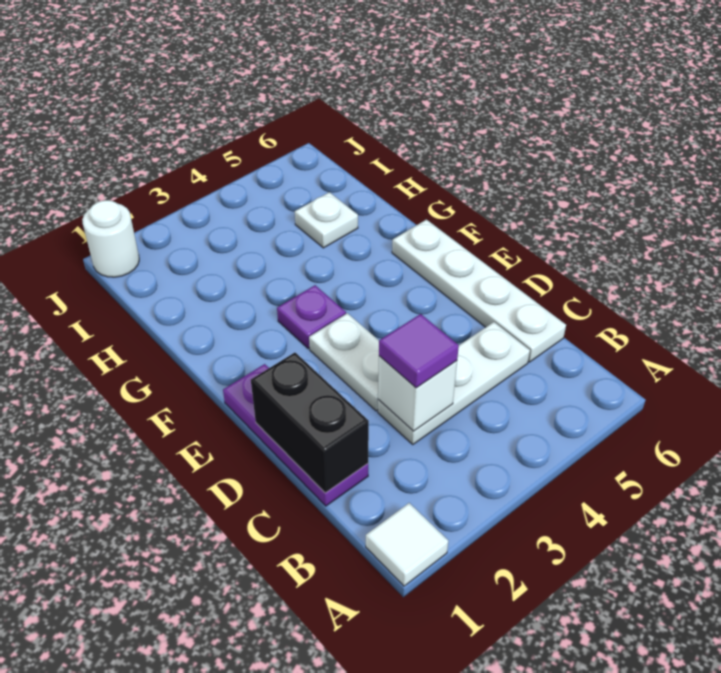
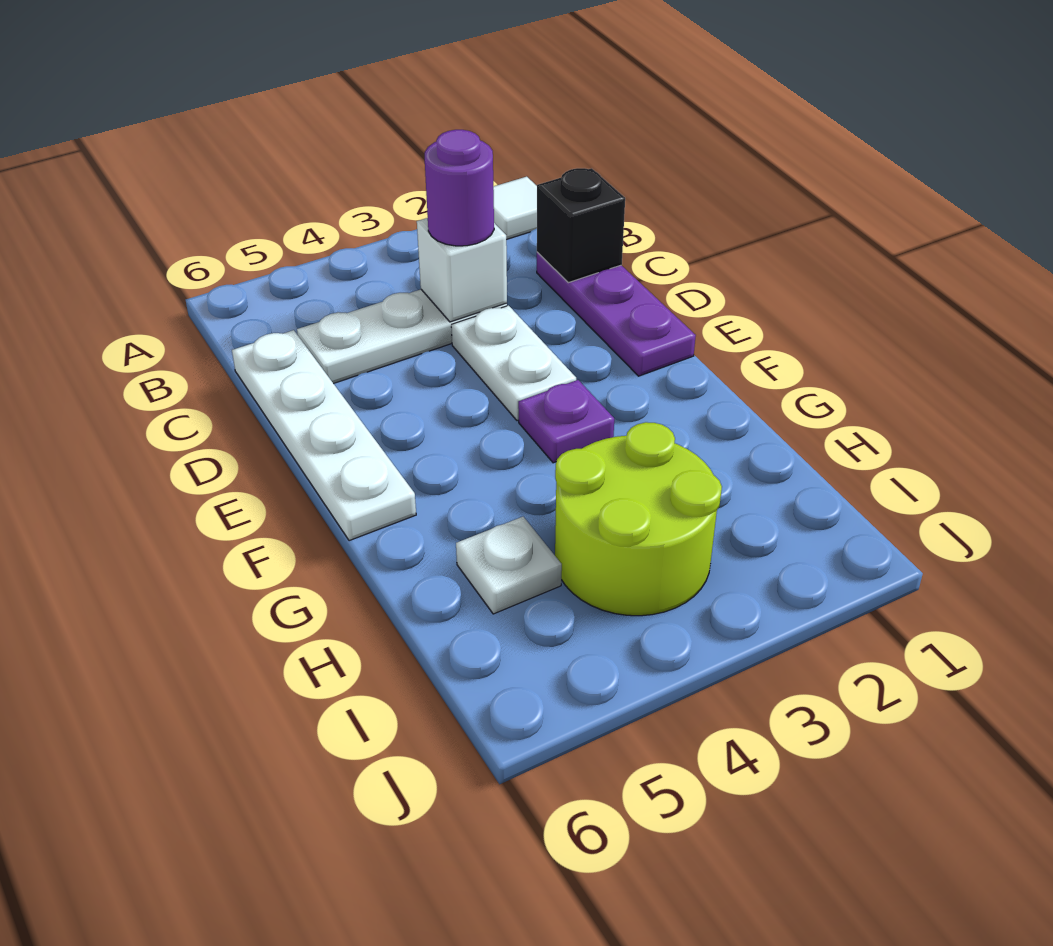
black brick C1:D1 level 2 -> black brick C1 level 2
purple tile C3 level 3 -> purple round brick C3 level 3
none -> lime round brick H3:I4 level 1
white round brick J1 level 1 -> none

